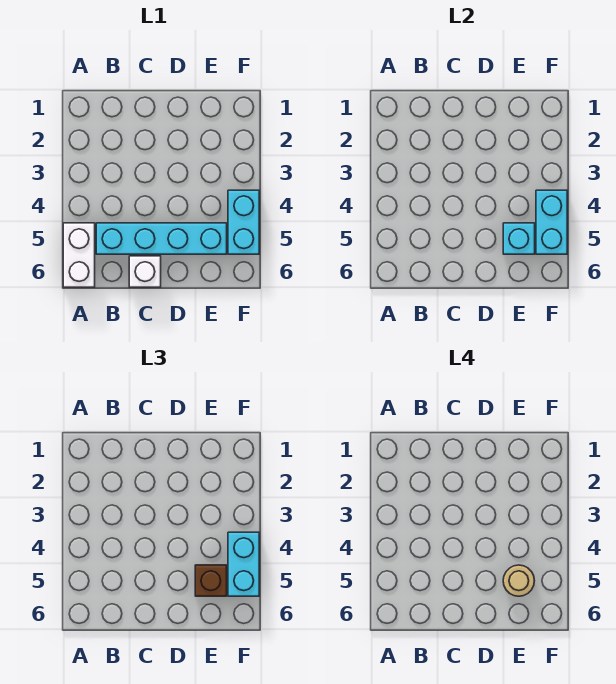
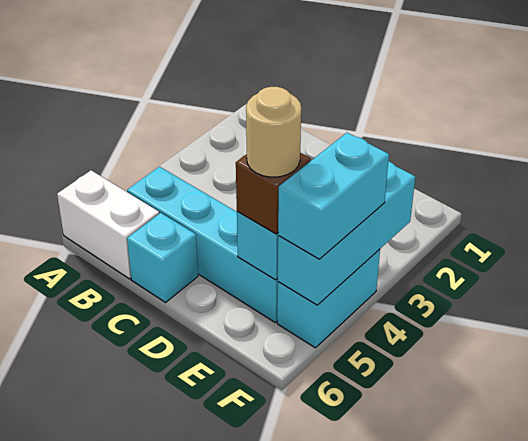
white brick A5:A6 level 1 -> white brick A6:B6 level 1
white brick C6 level 1 -> cyan brick C6 level 1
cyan brick F4:F5 level 2 -> cyan brick F3:F5 level 2

